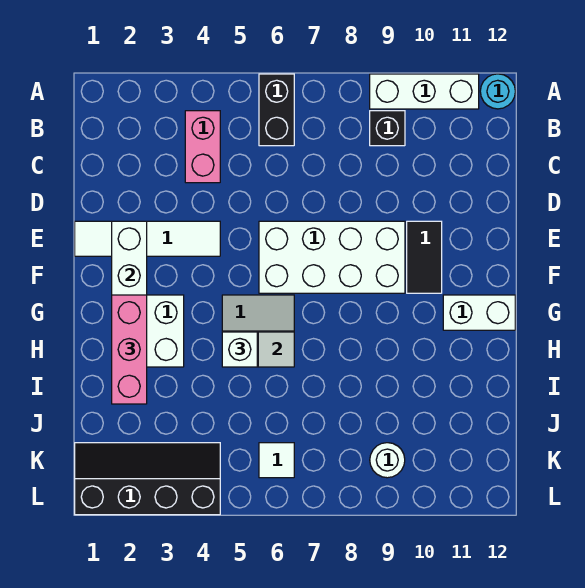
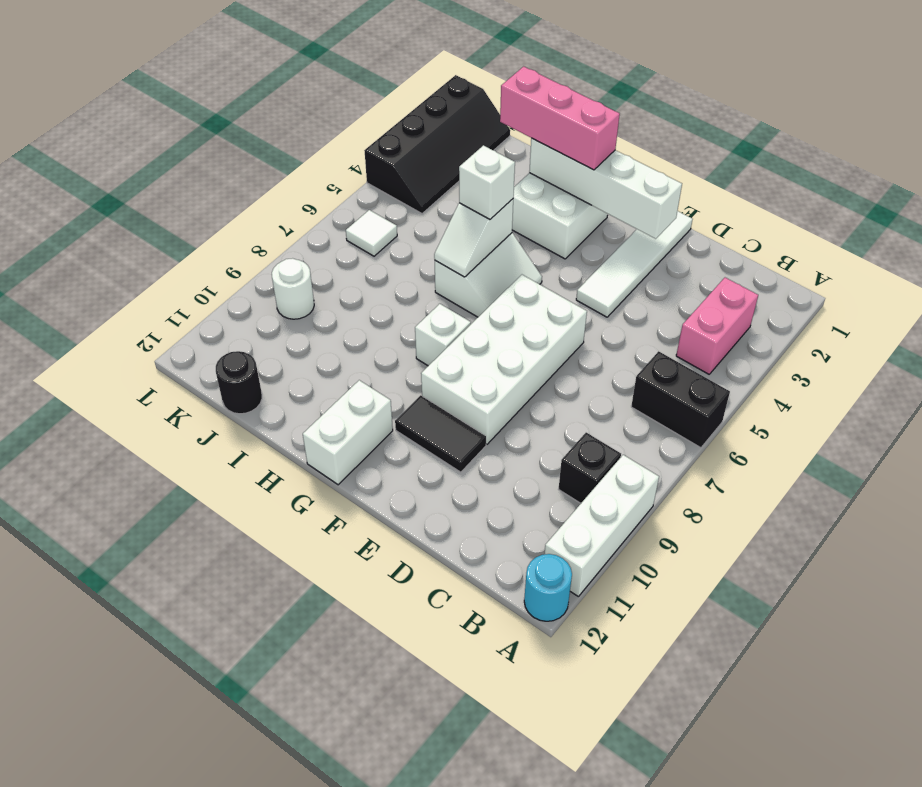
pink brick B4:C4 level 1 -> pink brick B3:B4 level 1
none -> white brick G8 level 1
none -> black round brick J12 level 1

